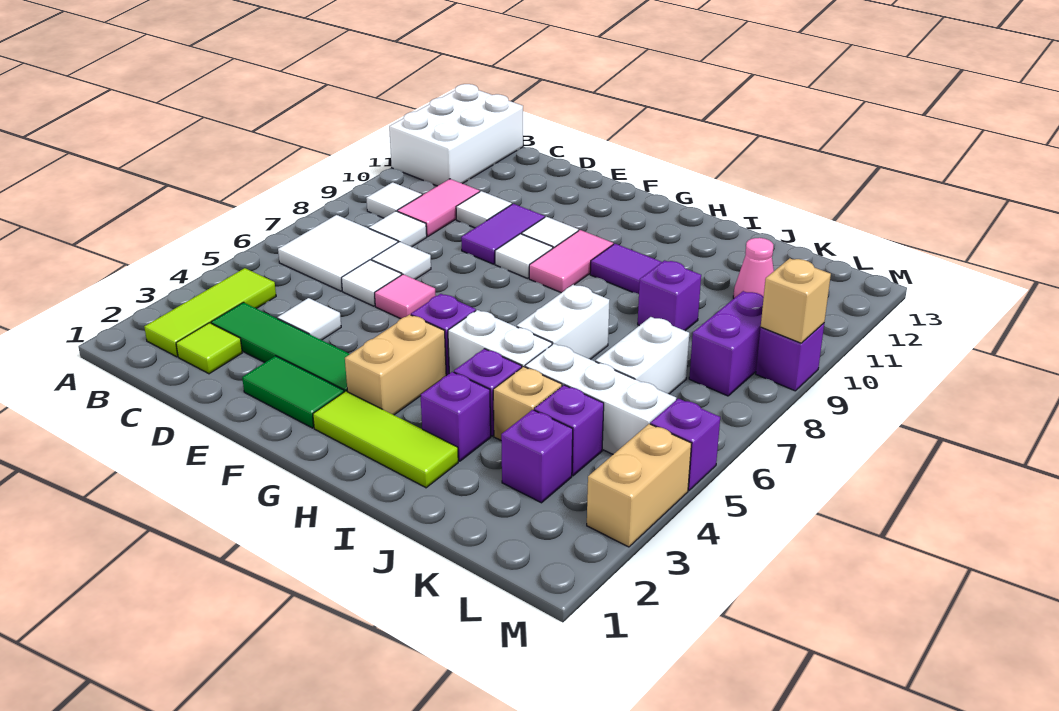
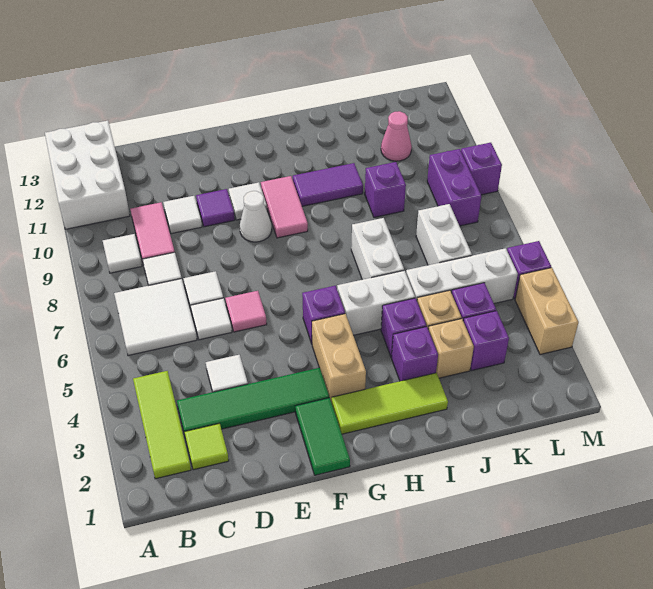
green tile E2:F2 level 1 -> green tile F1:F2 level 1
purple tile E9:E10 level 1 -> purple tile E10 level 1
white tile F9 level 1 -> white cone F9 level 1
tan brick M9 level 2 -> tan brick J3 level 1

